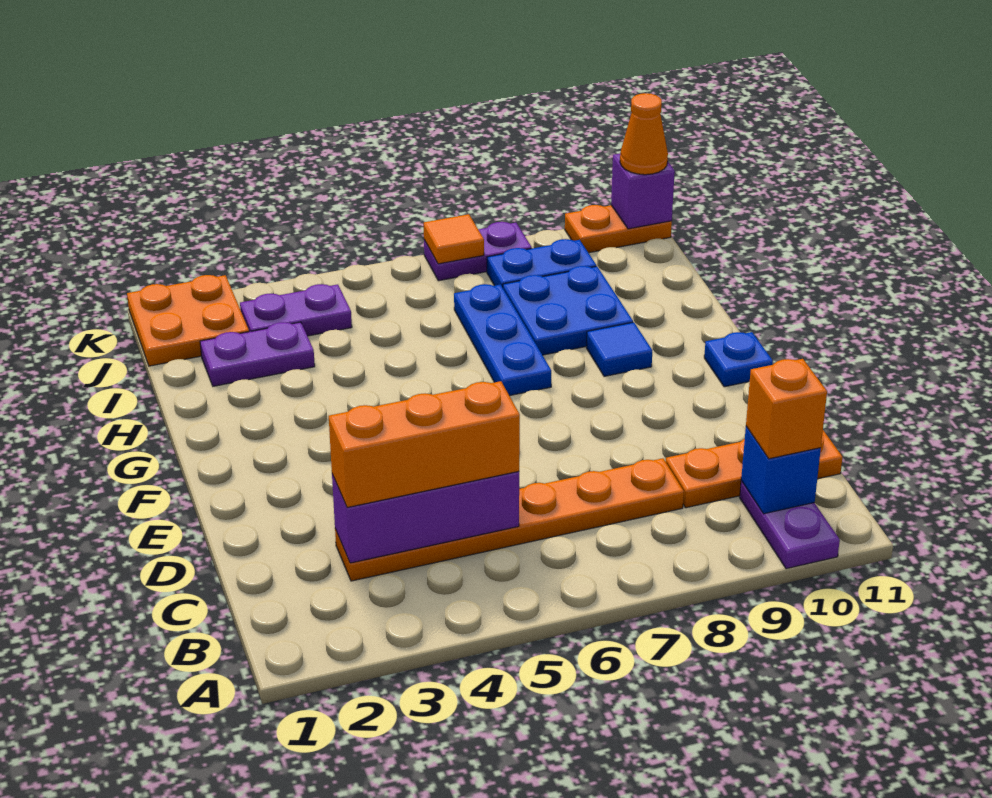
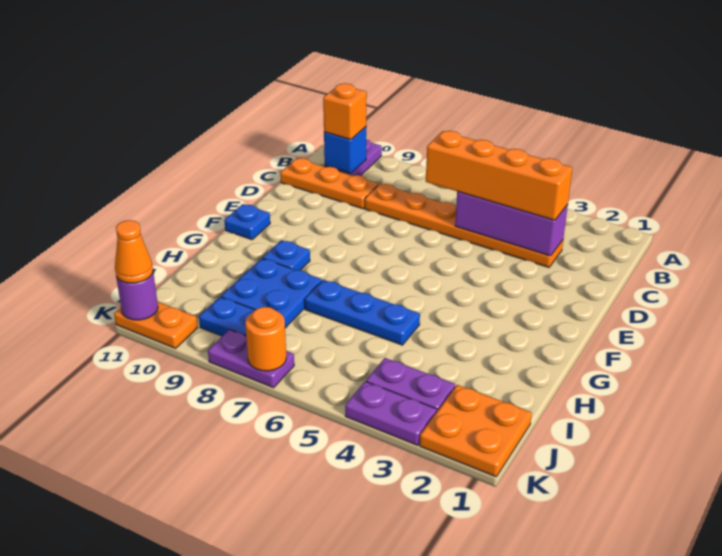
orange brick C3:C5 level 3 -> orange brick C3:C6 level 3
blue plate G7:I7 level 1 -> blue plate H5:H7 level 1
blue tile G9 level 1 -> blue plate G9 level 1
purple plate I2:I3 level 1 -> purple plate K3:K4 level 1
orange tile K7 level 2 -> orange round brick K7 level 2
purple brick K11 level 2 -> purple round brick K11 level 2

